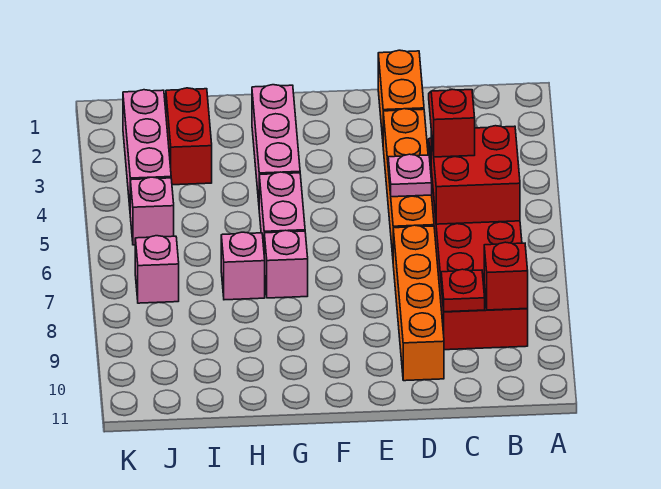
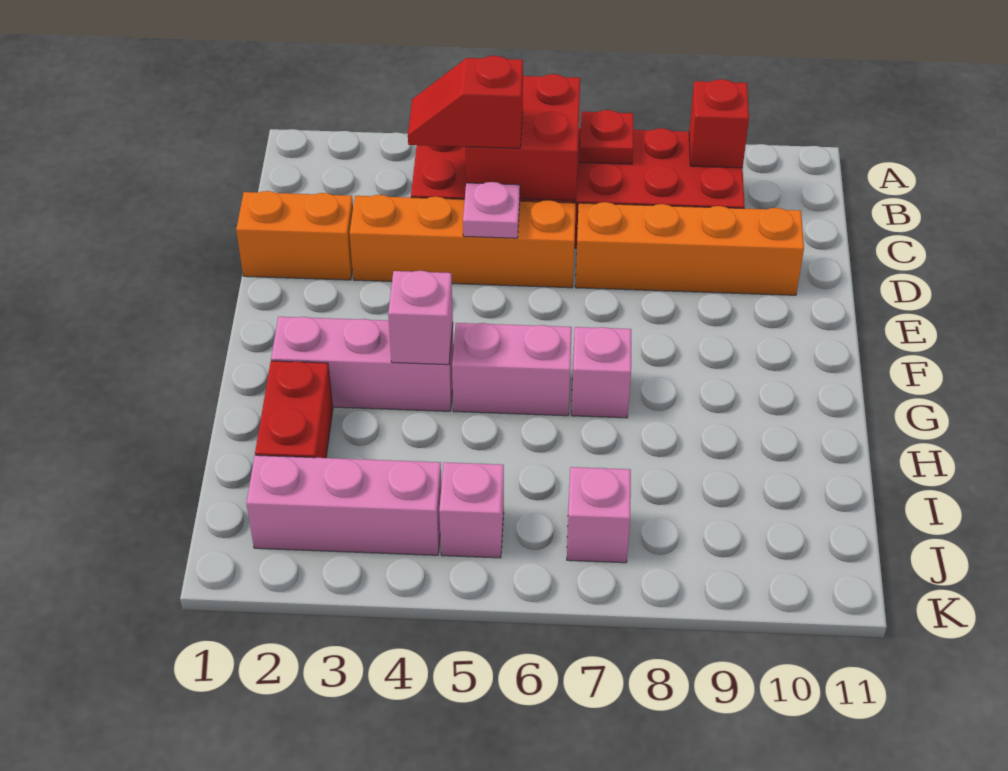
red plate C9 level 2 -> red plate B7 level 2
pink brick H7 level 1 -> pink brick G4 level 2
red brick I2:I3 level 1 -> red brick H2:I2 level 1

